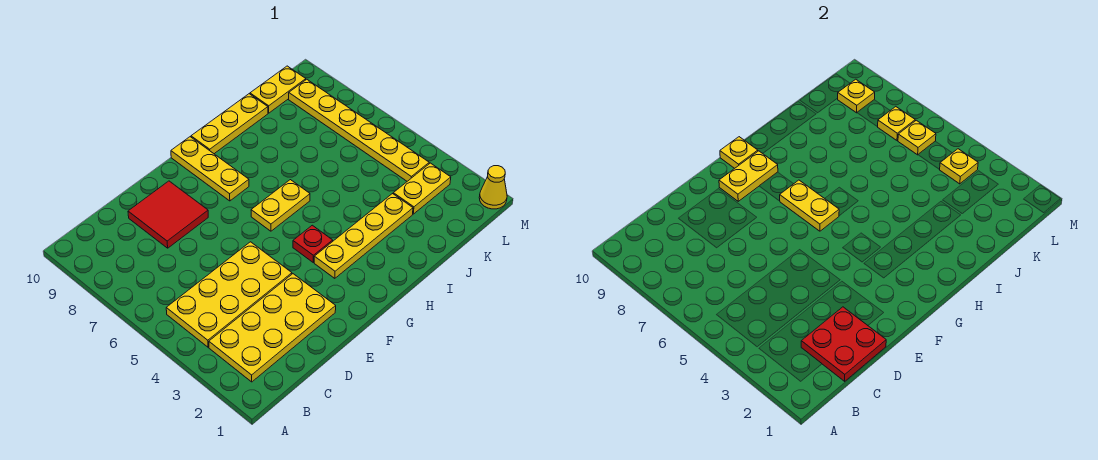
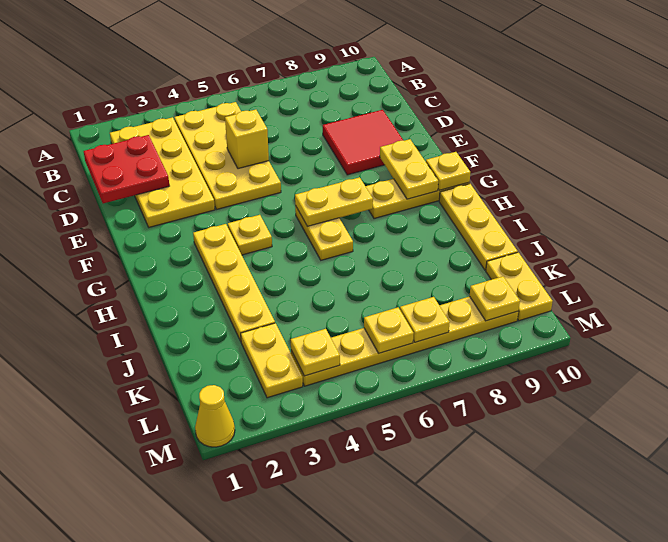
none -> yellow brick D5 level 2
red plate G4 level 1 -> yellow plate G4 level 1

